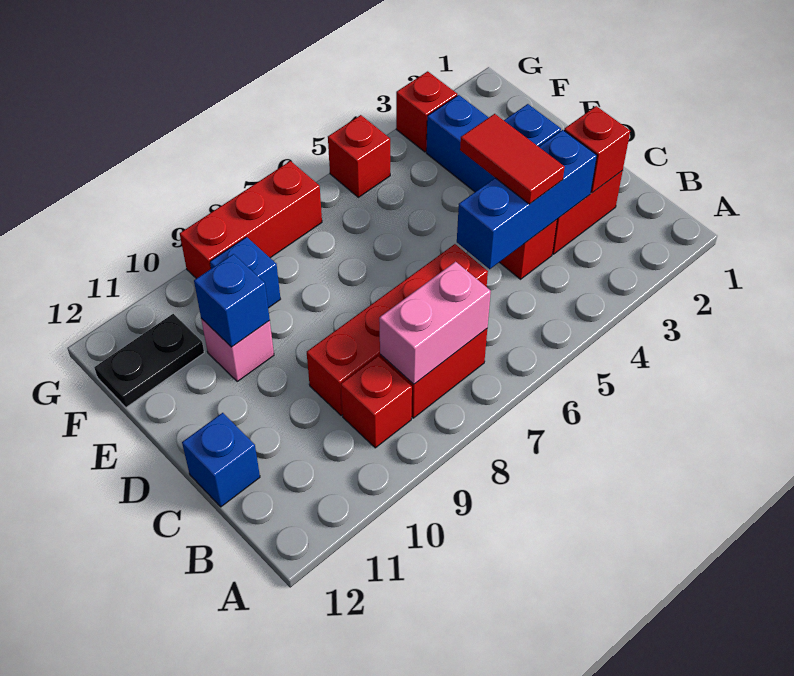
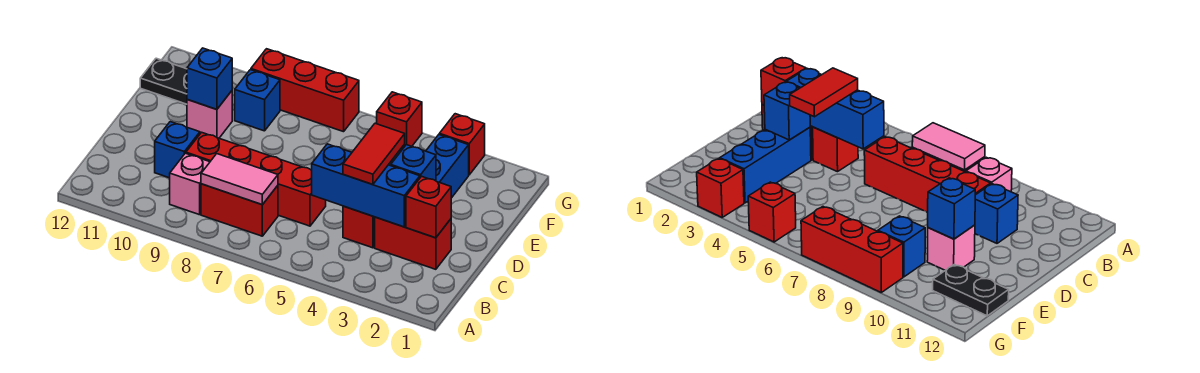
pink brick B7:B8 level 2 -> pink tile B7:B8 level 2
red brick B9 level 1 -> pink brick B9 level 1
blue brick C12 level 1 -> blue brick C10 level 1

